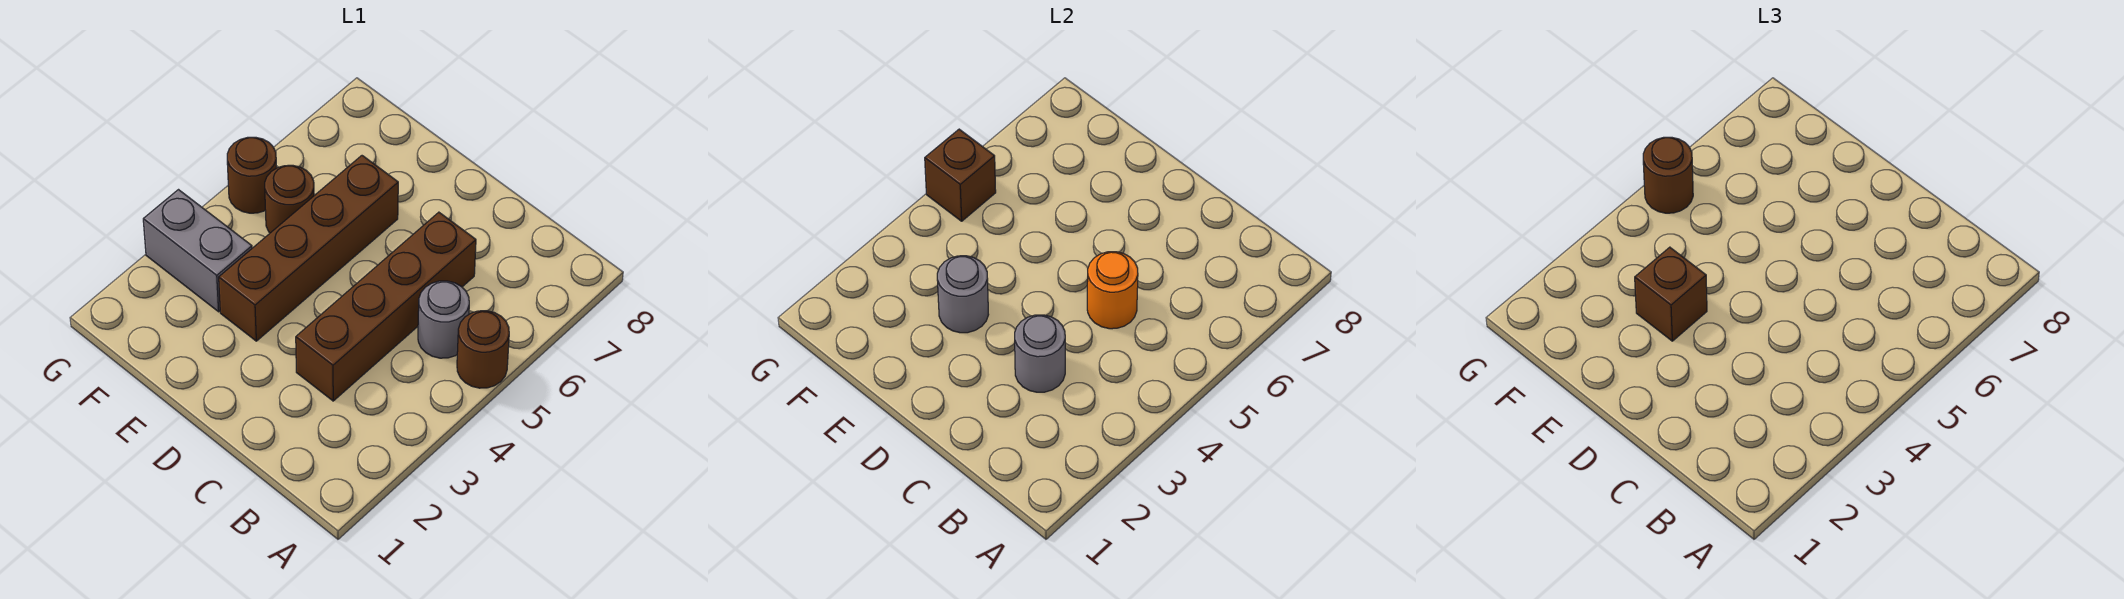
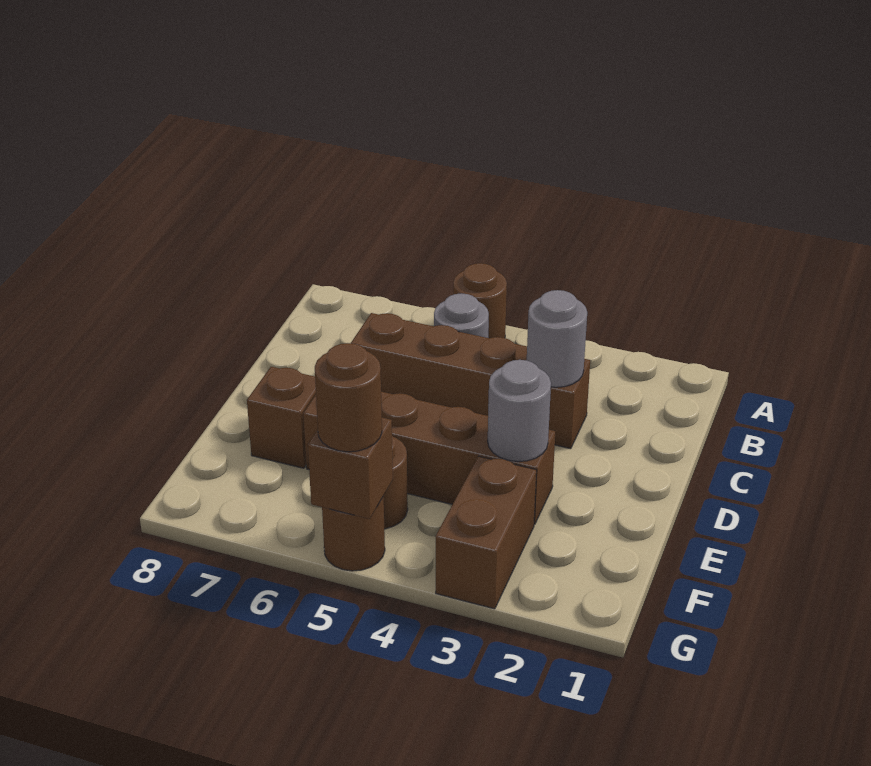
orange round brick C5 level 2 -> none
brown brick E3 level 3 -> brown brick E7 level 1
grey brick F3:G3 level 1 -> brown brick F3:G3 level 1

